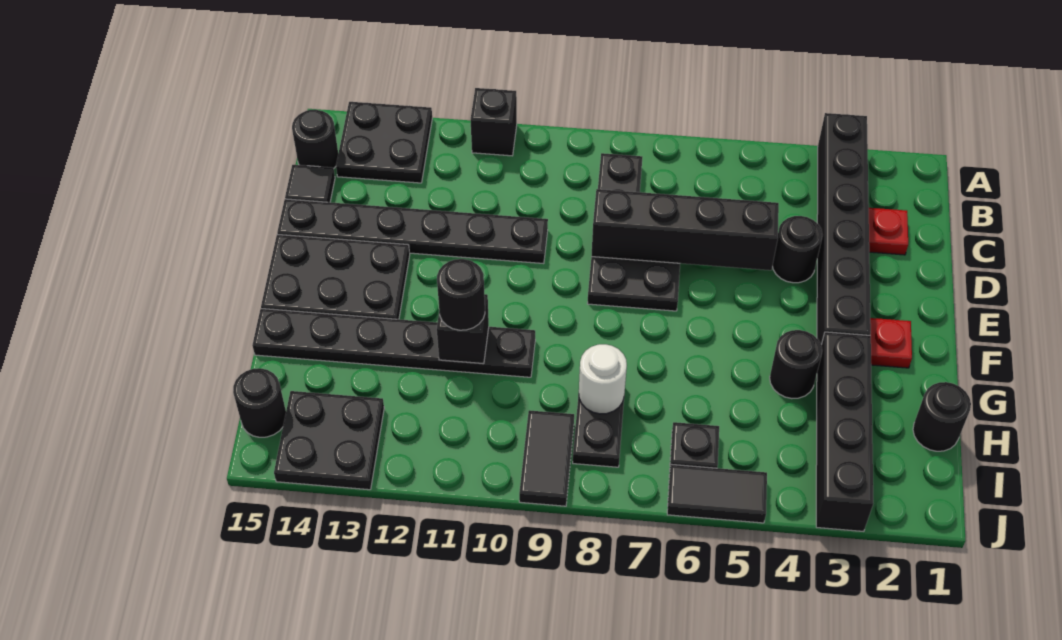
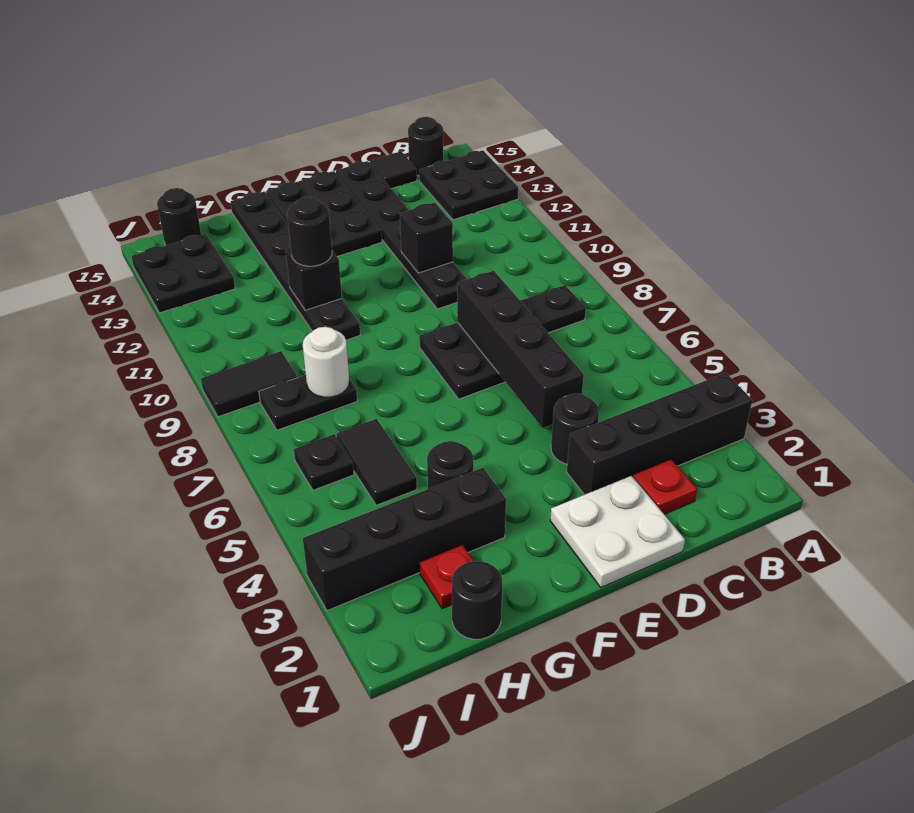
black brick A3:F3 level 1 -> black brick A3:D3 level 1
black brick A11 level 1 -> black brick D11 level 2
none -> white plate D1:E2 level 1
red plate F2 level 1 -> red plate H2 level 1
black tile J5:J6 level 1 -> black tile H5:H6 level 1

